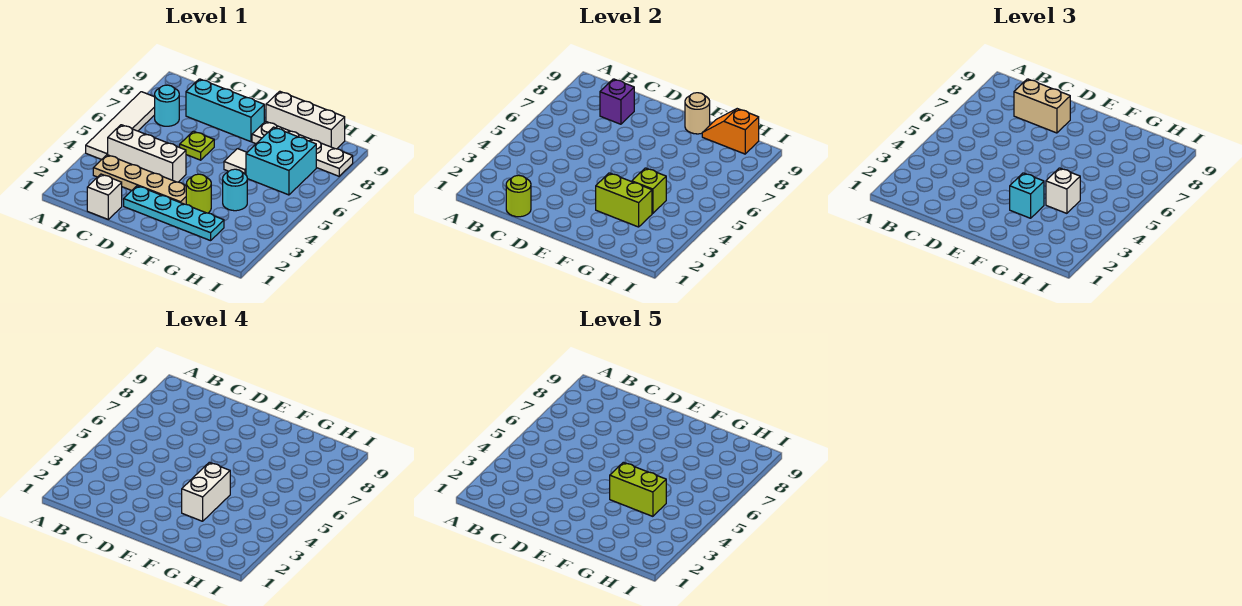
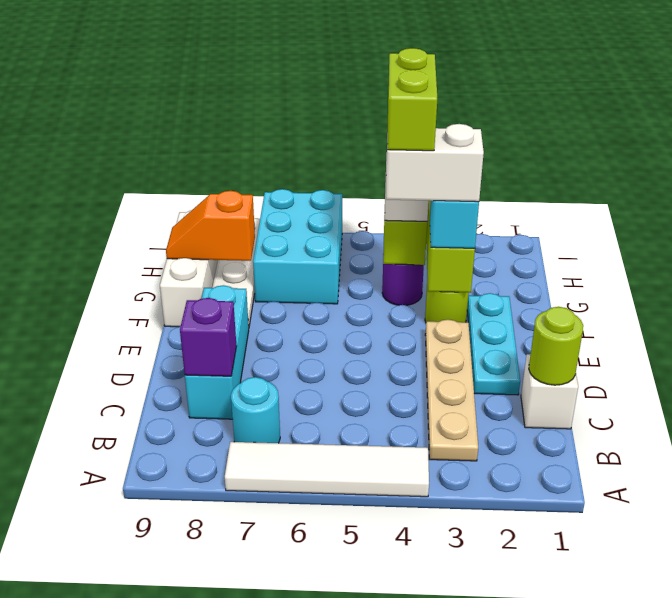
white brick B4:D4 level 1 -> none
tan brick C8:D8 level 3 -> none
cyan plate D2:G2 level 1 -> cyan plate D2:F2 level 1
lime plate D6 level 1 -> none
white tile F6 level 1 -> none
tan round brick F9 level 2 -> none
cyan round brick G4 level 1 -> purple round brick G4 level 1
cyan brick G6:H7 level 1 -> cyan brick G6:I7 level 1
orange slope G9:H9 level 2 top H -> orange slope G8:G9 level 2 top 8

